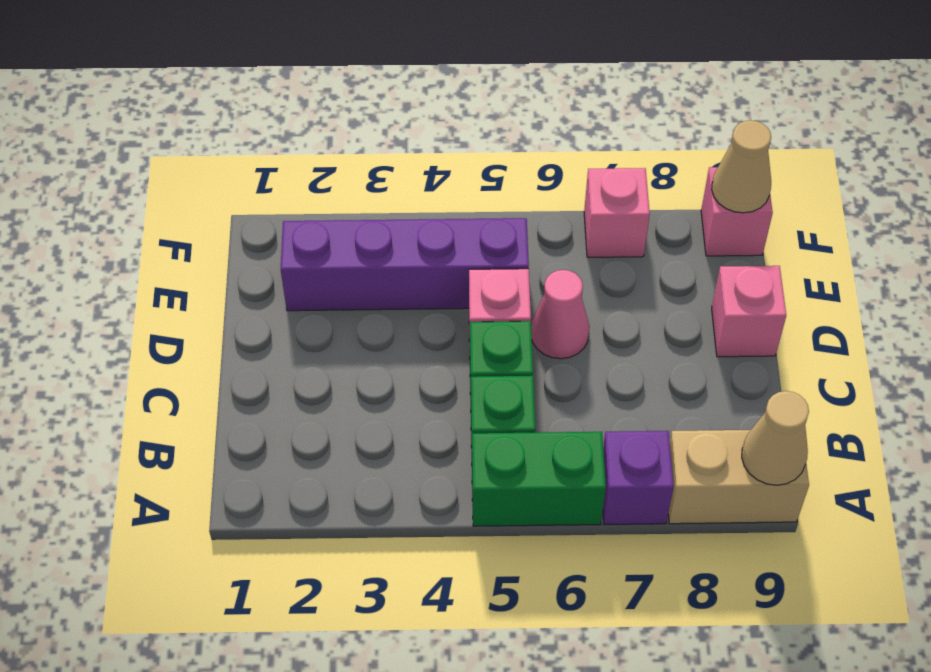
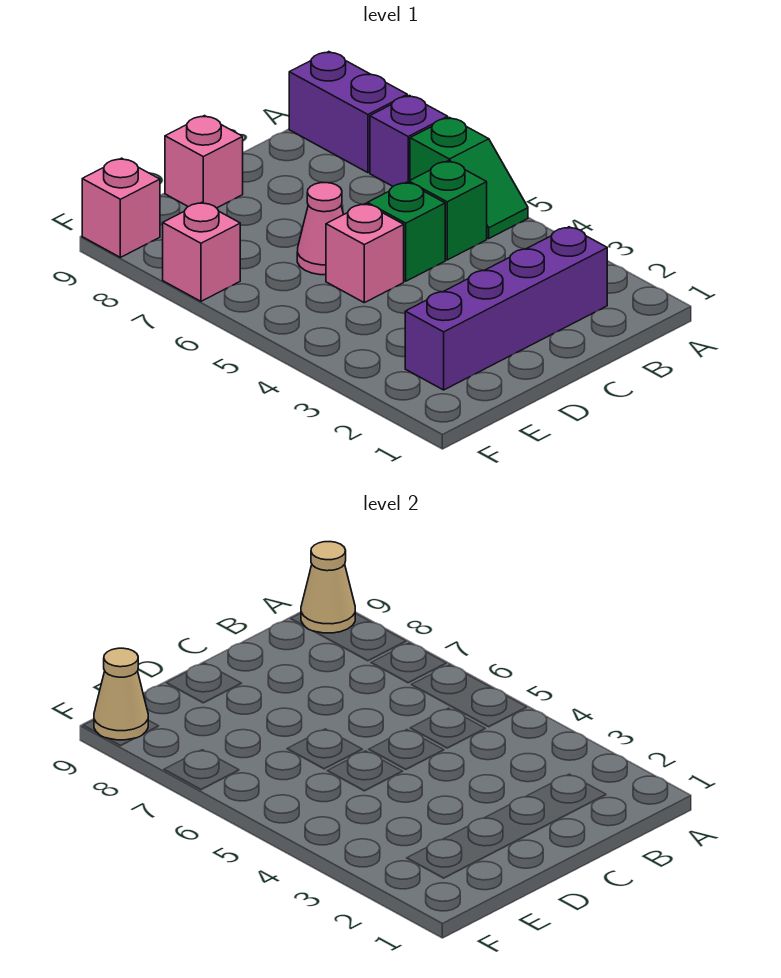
green brick A5:A6 level 1 -> green slope A5:A6 level 1 top 6
tan brick A8:A9 level 1 -> purple brick A8:A9 level 1
purple brick E2:E5 level 1 -> purple brick B2:E2 level 1

